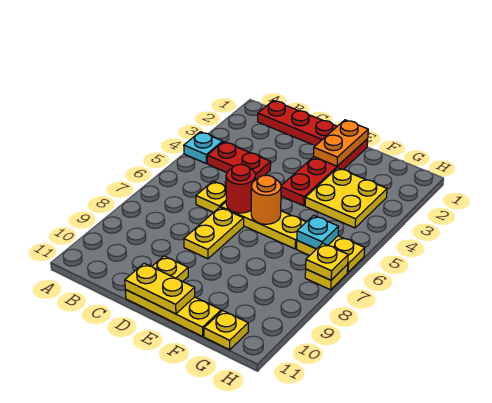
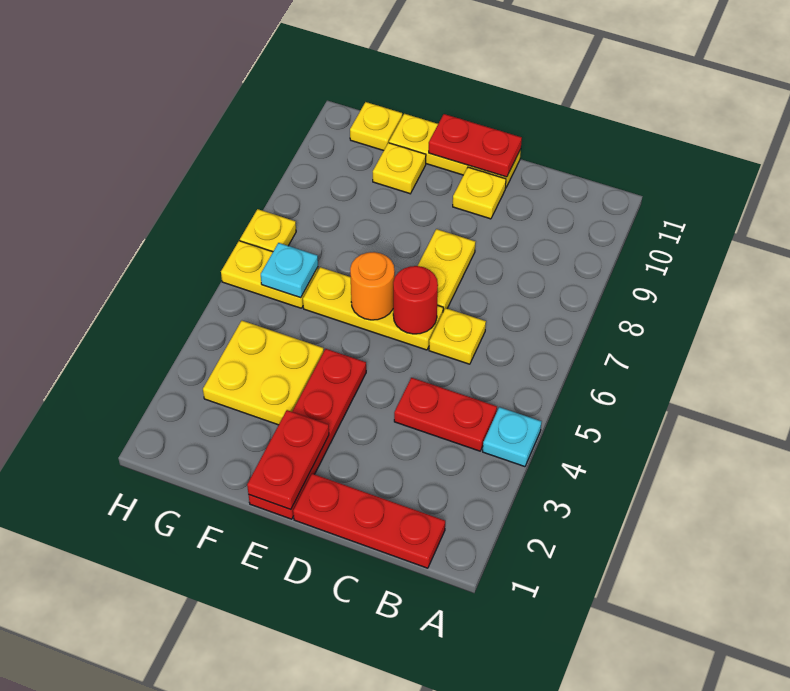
yellow plate D11:E11 level 2 -> red plate D11:E11 level 2
orange plate E1:E2 level 2 -> red plate E1:E2 level 2
yellow plate H7 level 2 -> yellow plate F10 level 1

